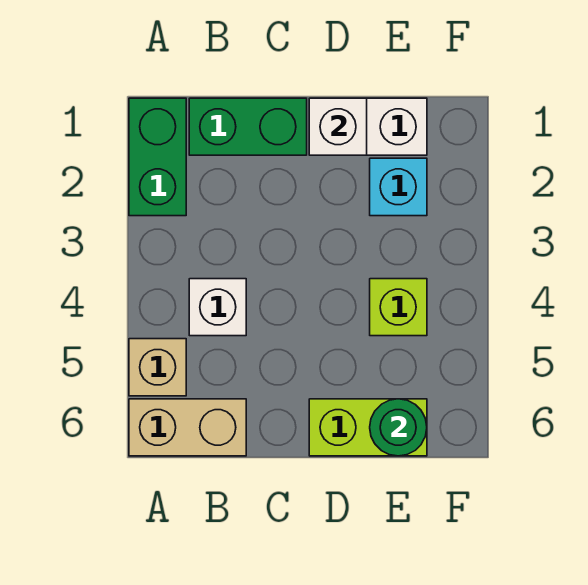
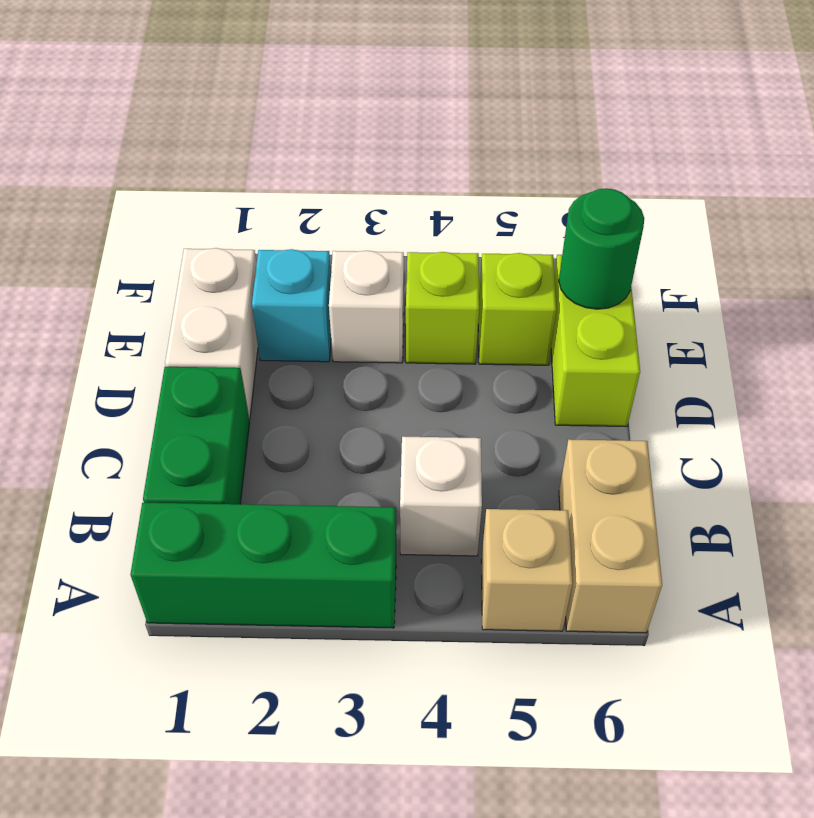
green brick A1:A2 level 1 -> green brick A1:A3 level 1
white brick D1 level 2 -> white brick E3 level 1
none -> lime brick E5 level 1

